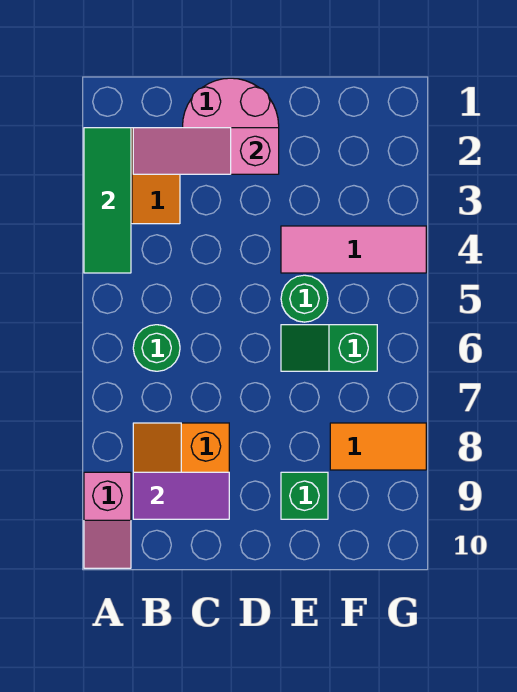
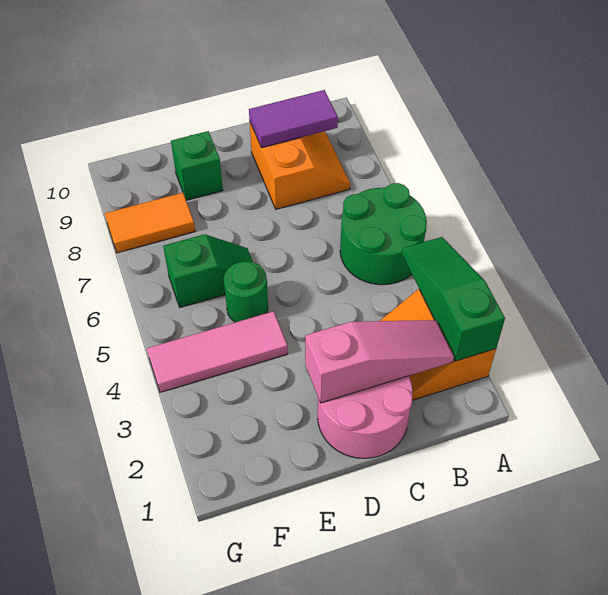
green tile A2:A4 level 2 -> green slope A2:A4 level 2 top 2
pink slope A9:A10 level 1 top 9 -> none
green round brick B6 level 1 -> green round brick A5:B6 level 1

